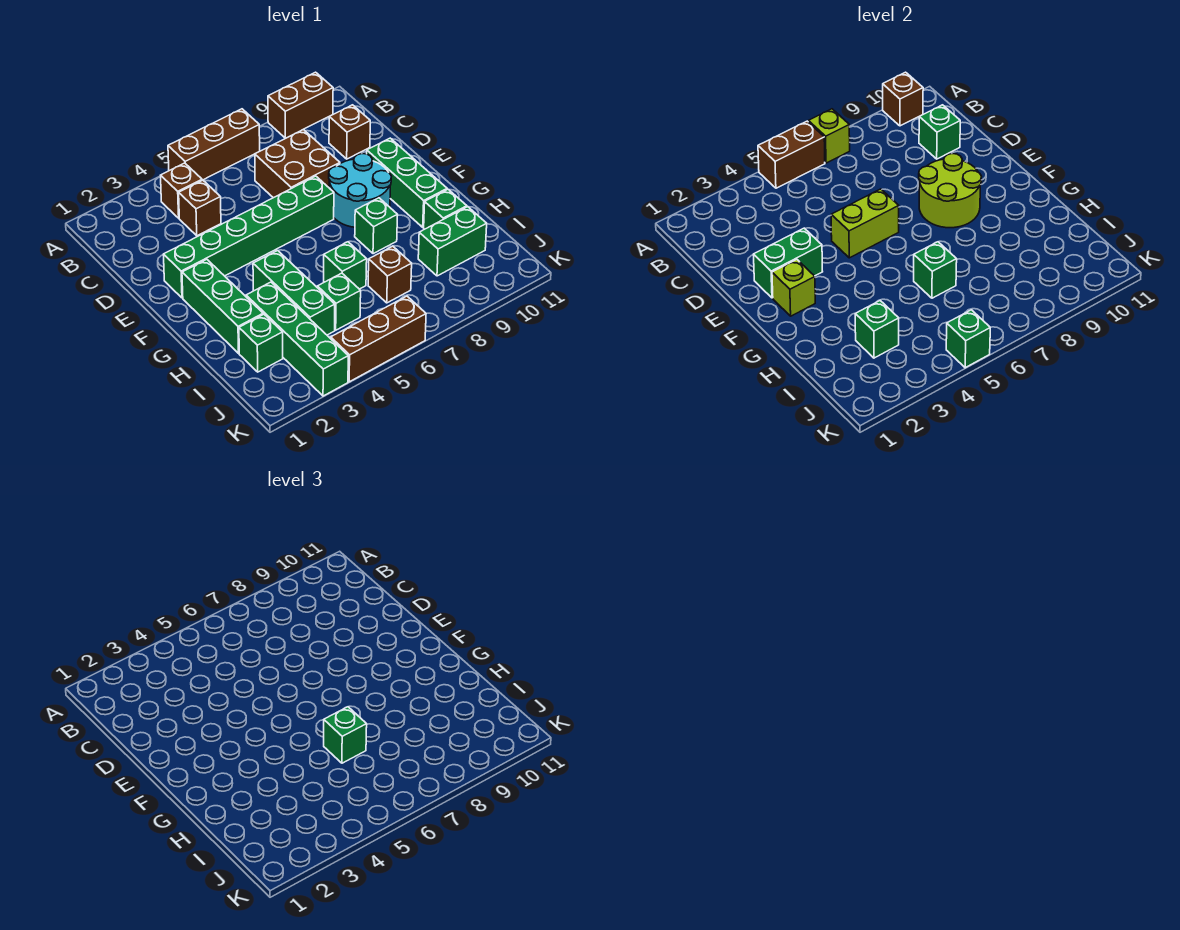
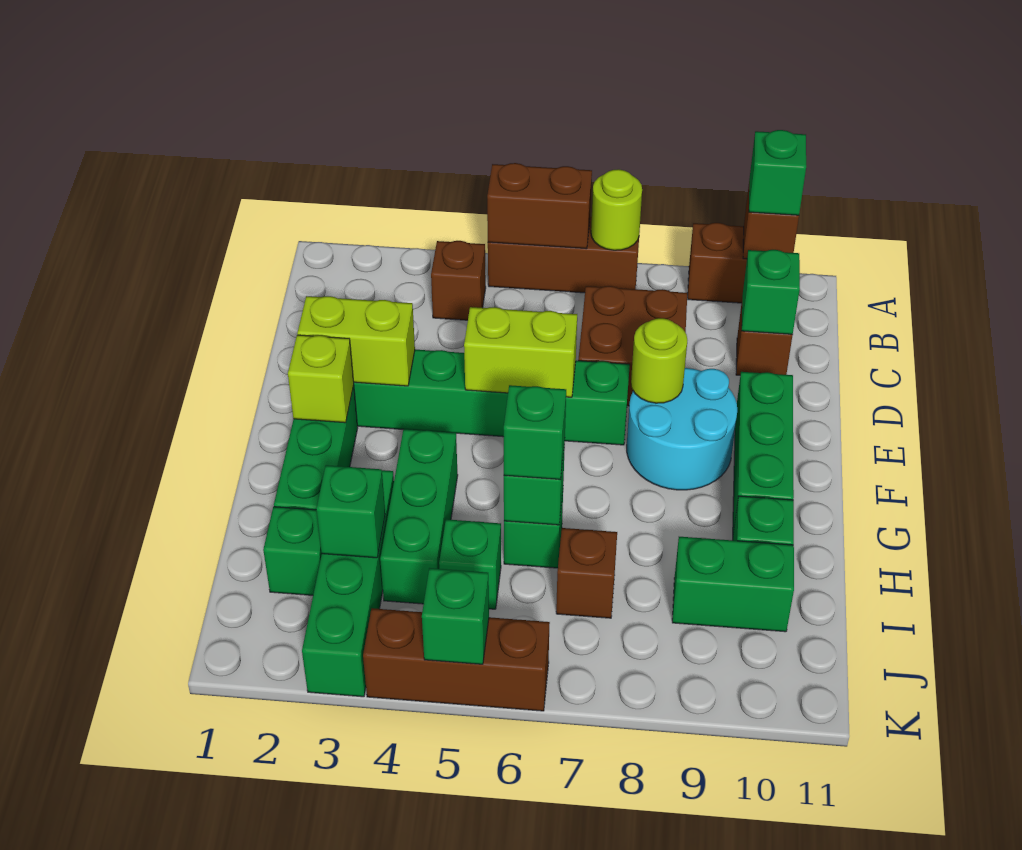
lime brick A7 level 2 -> lime round brick A7 level 2
brown brick C4 level 1 -> none
green brick E2:E3 level 2 -> lime brick E2:E3 level 2
lime round brick E8:F9 level 2 -> lime round brick E8 level 2
green brick G8 level 1 -> green brick A10 level 3

